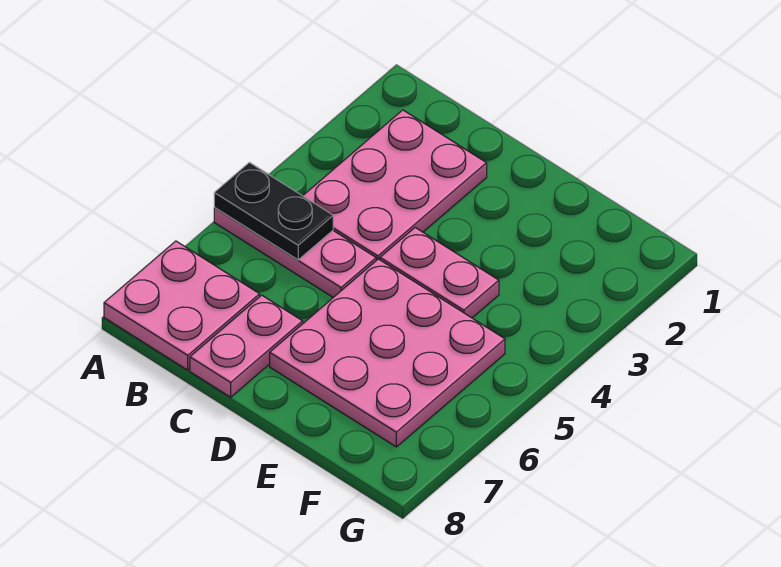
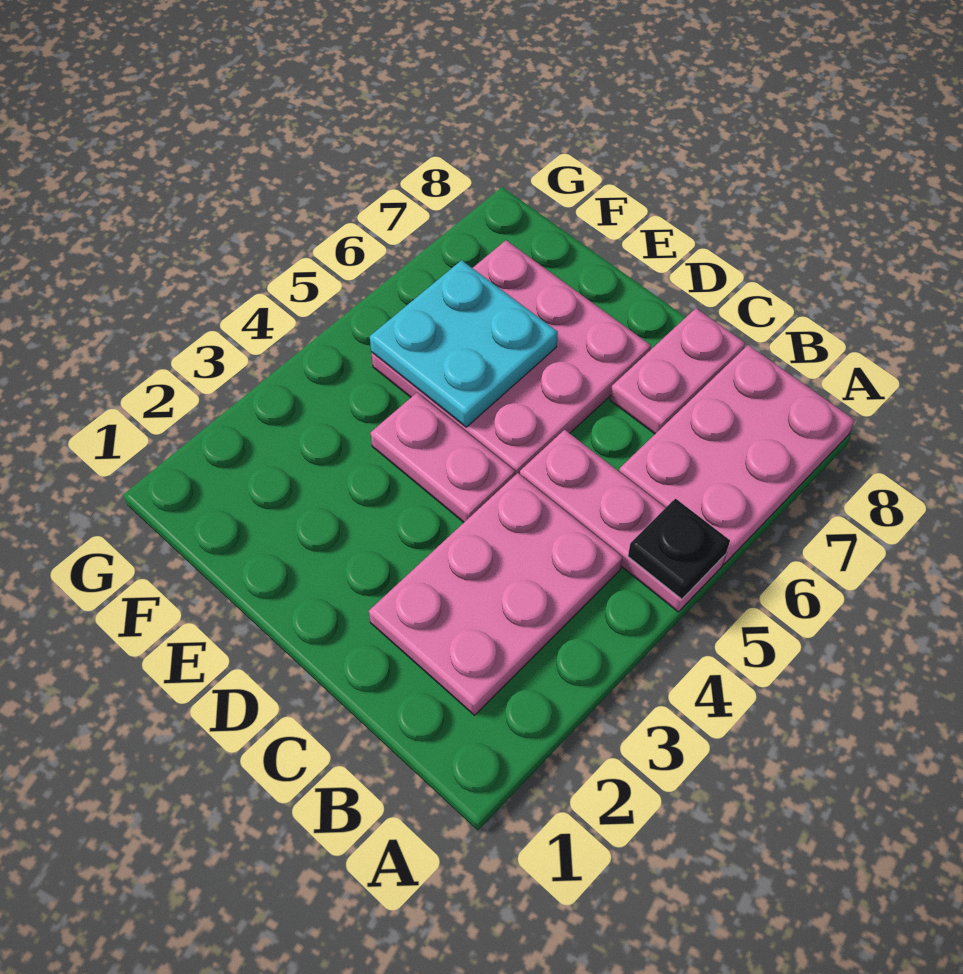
black plate A5:B5 level 2 -> black plate A5 level 2
pink plate A7:B8 level 1 -> pink plate A6:B8 level 1
none -> cyan plate E5:F6 level 2

